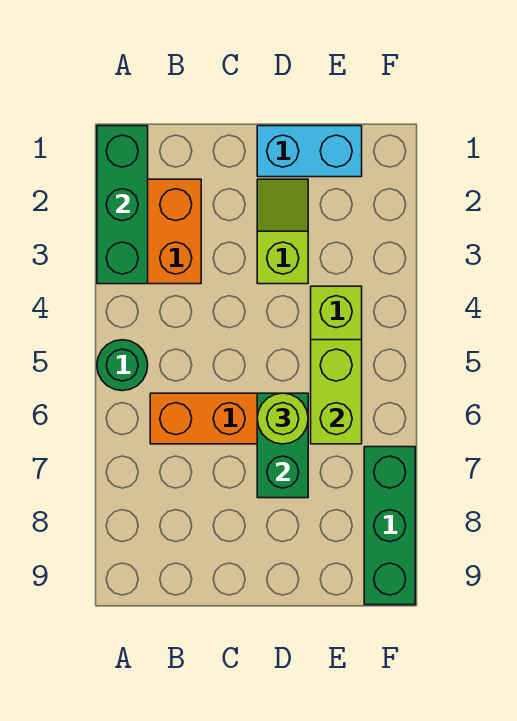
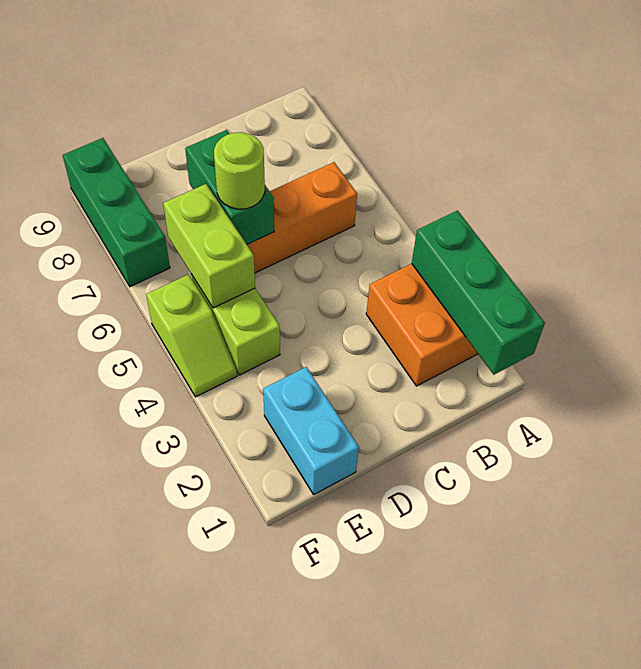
green round brick A5 level 1 -> none
cyan brick D1:E1 level 1 -> cyan brick E1:E2 level 1
lime slope D2:D3 level 1 top 3 -> lime slope F4:F5 level 1 top 5

